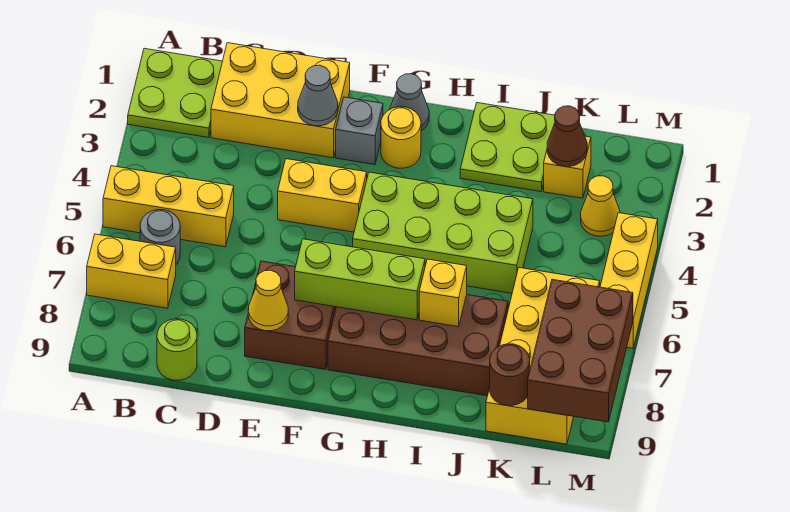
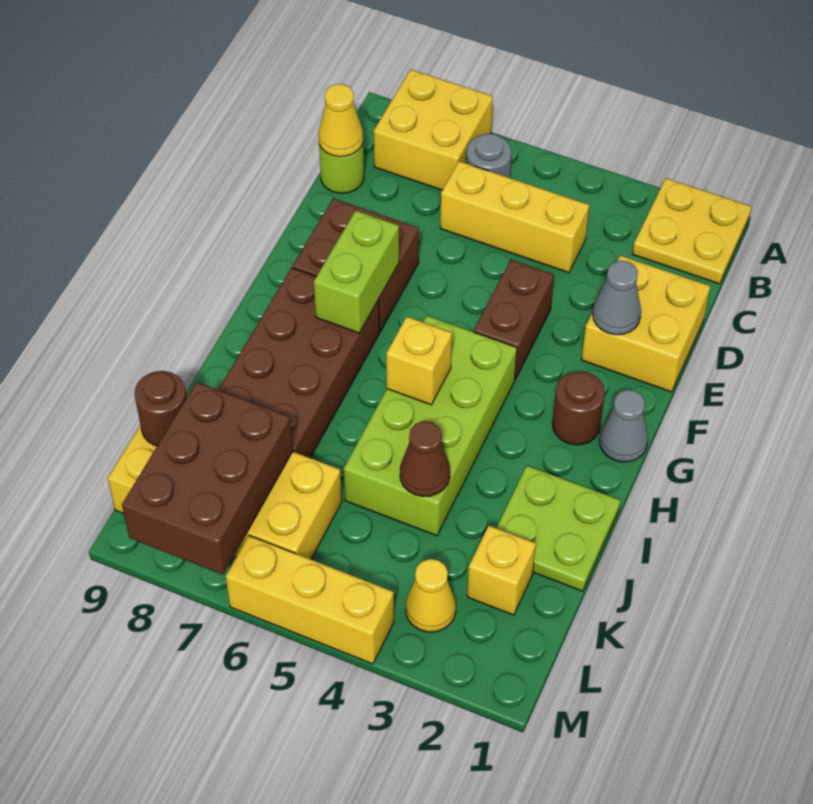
lime plate A1:B2 level 1 -> yellow plate A1:B2 level 1
yellow brick A5:C5 level 1 -> yellow brick C4:C6 level 1
yellow brick A7:B7 level 1 -> yellow brick A7:B8 level 1
yellow brick C1:E2 level 1 -> yellow brick D1:E2 level 1
yellow brick E4:F4 level 1 -> brown brick E4:F4 level 1
yellow cone E8 level 2 -> yellow cone C9 level 2
grey brick F2 level 1 -> none
lime brick F7:H7 level 2 -> lime brick F7:G7 level 2
yellow round brick G2 level 1 -> brown round brick G2 level 1
yellow brick I7 level 2 -> yellow brick H5 level 2
brown cone K2 level 2 -> brown cone J4 level 2
brown brick L7:M9 level 2 -> brown brick K7:M8 level 2

